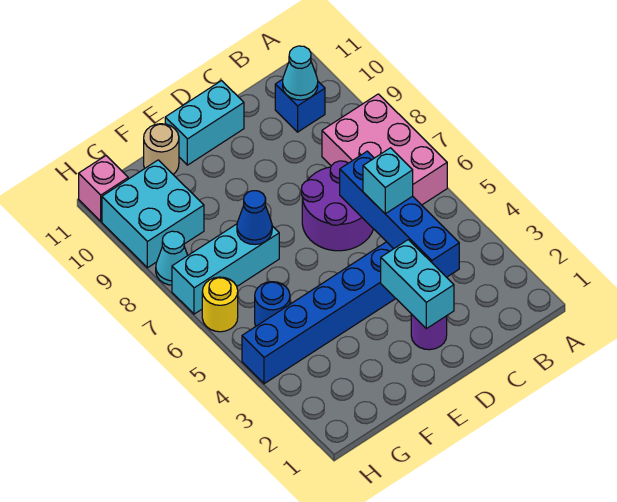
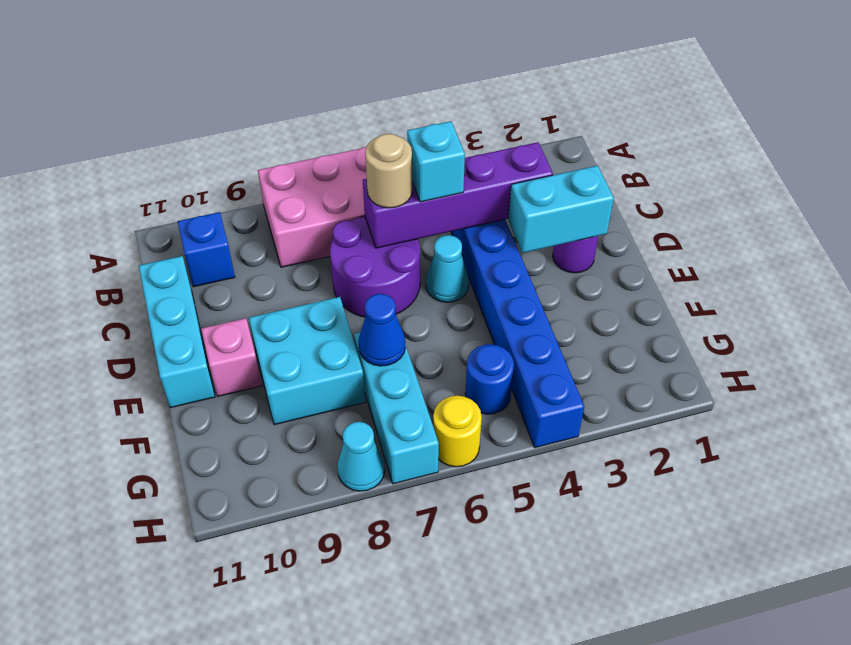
cyan cone B10 level 2 -> cyan cone D5 level 1
blue brick C3:C6 level 2 -> purple brick C3:C6 level 2
cyan brick D11:E11 level 1 -> cyan brick C11:E11 level 1
tan round brick F11 level 1 -> tan round brick C6 level 3
cyan brick G9:H10 level 1 -> cyan brick E8:F9 level 1
pink brick H11 level 1 -> pink brick E10 level 1

